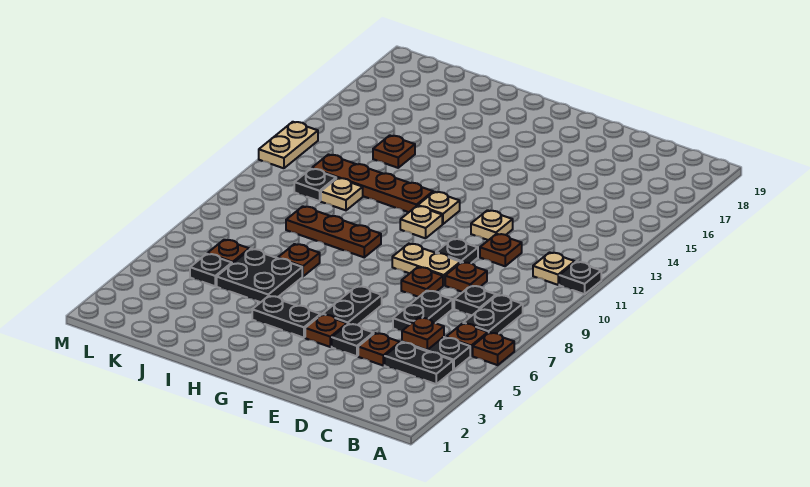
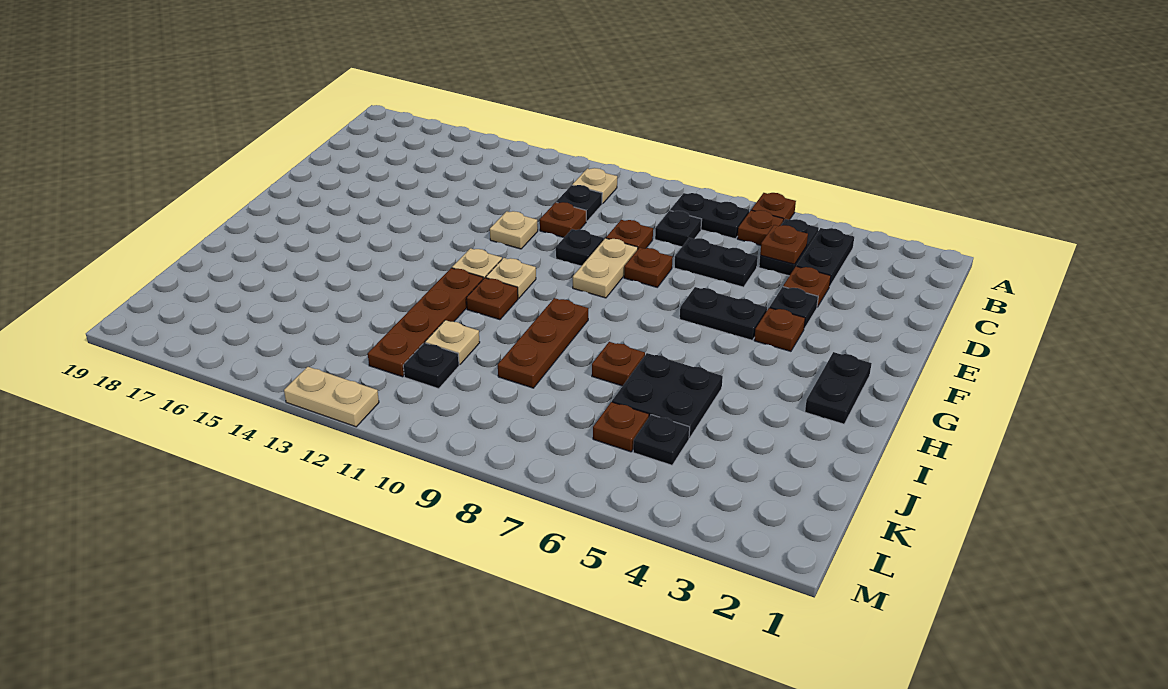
black plate A11 level 1 -> black plate C11 level 1
black plate G4:H4 level 1 -> black plate G2:H2 level 1
brown plate J14 level 1 -> brown plate H11 level 1

